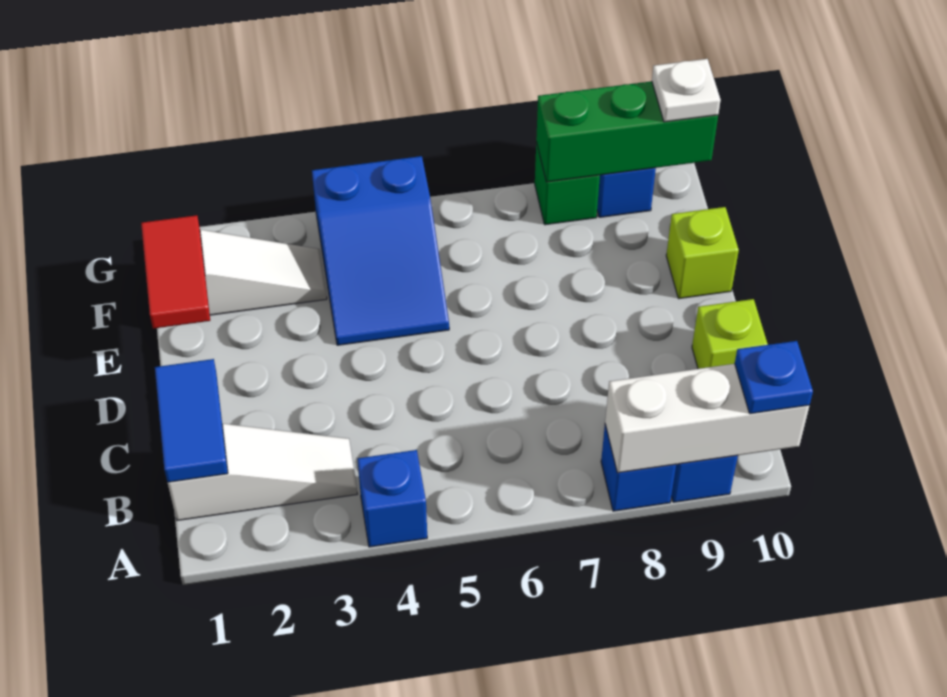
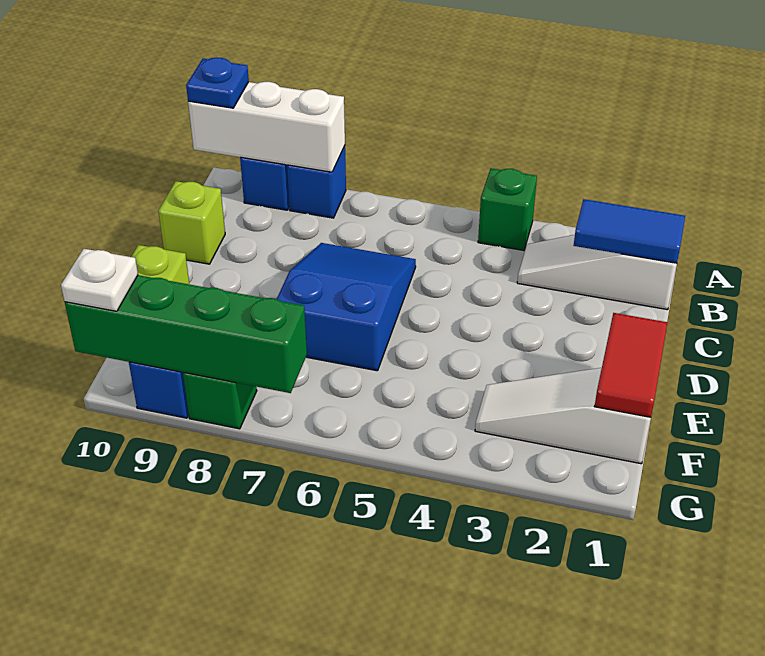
blue brick A4 level 1 -> green brick A4 level 1
blue tile B1:C1 level 2 -> blue tile B1:B2 level 2
blue slope E4:G5 level 1 top G -> blue slope C6:E7 level 1 top E
green brick G8:G10 level 2 -> green brick G7:G10 level 2

